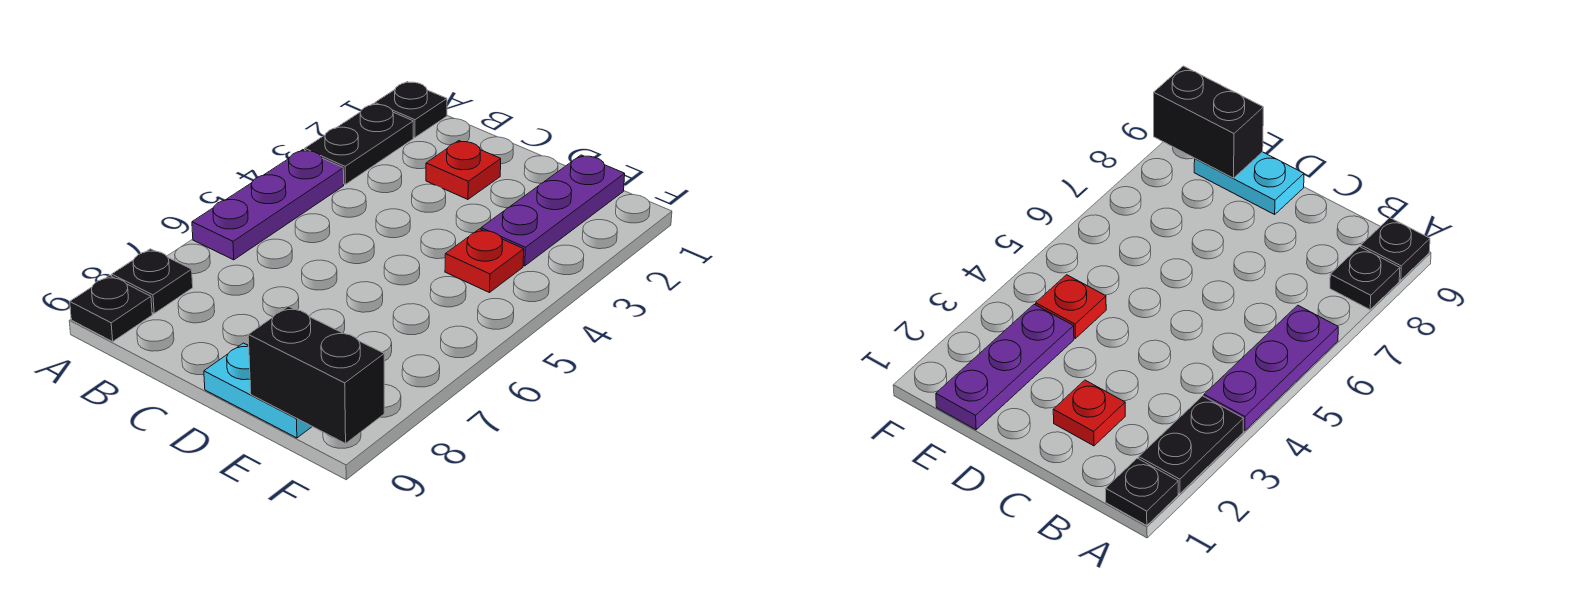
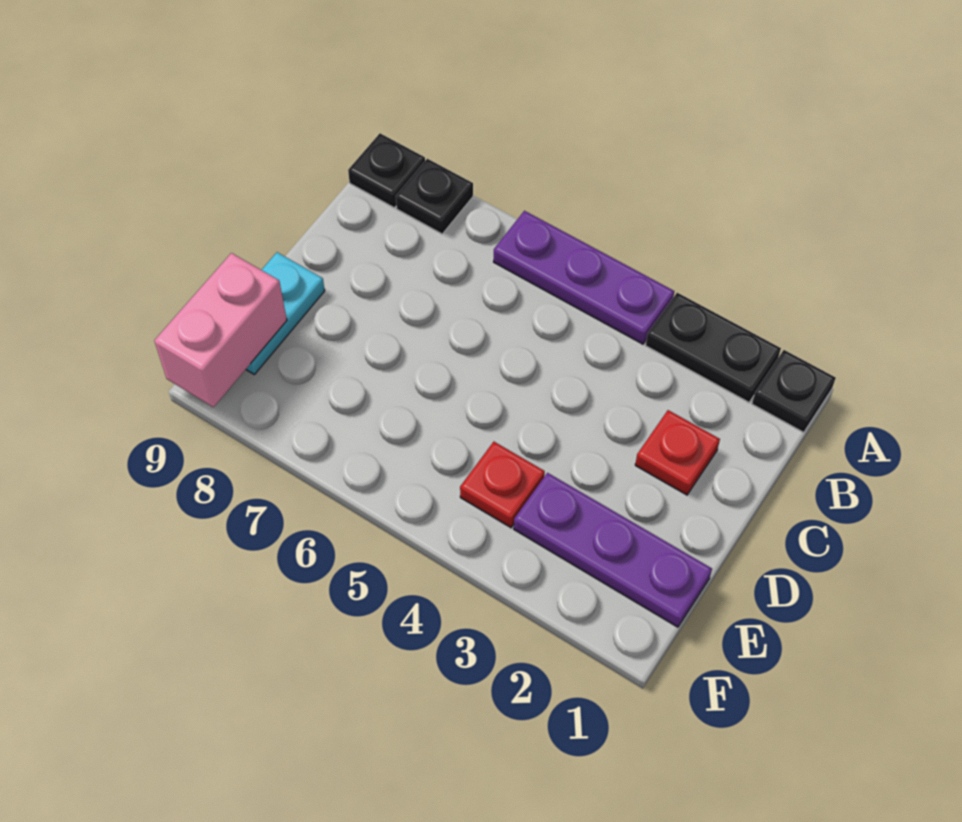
black brick E9:F9 level 2 -> pink brick E9:F9 level 2

